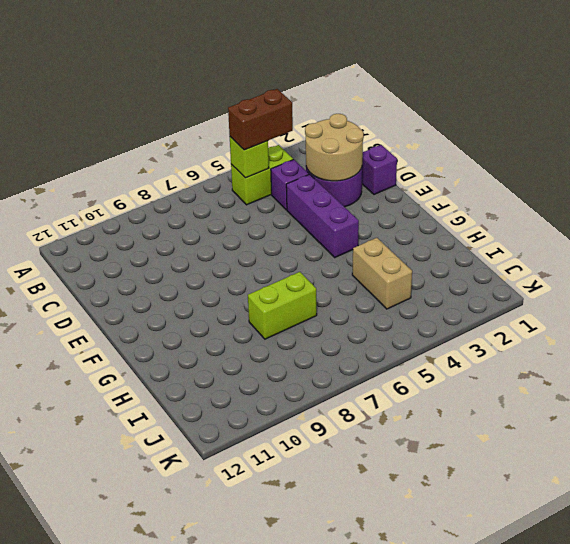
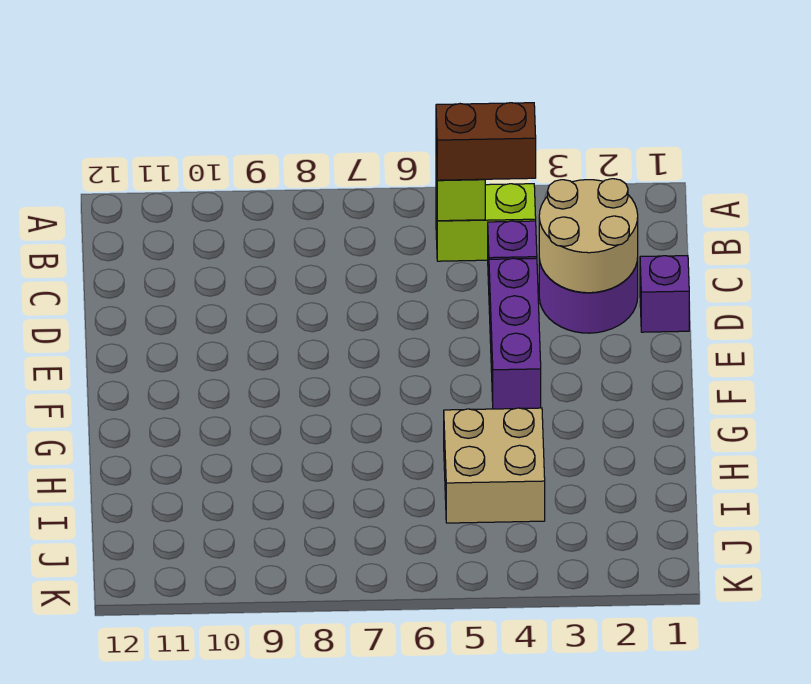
tan brick H4:I4 level 1 -> tan brick H4:I5 level 1
lime brick H7:H8 level 1 -> none

